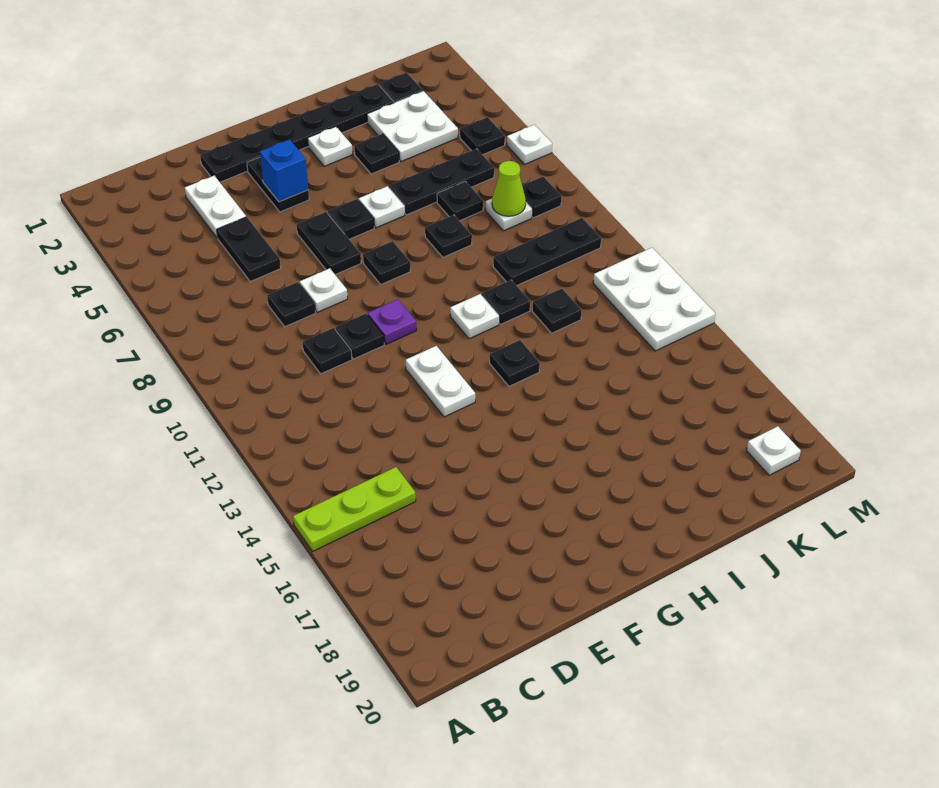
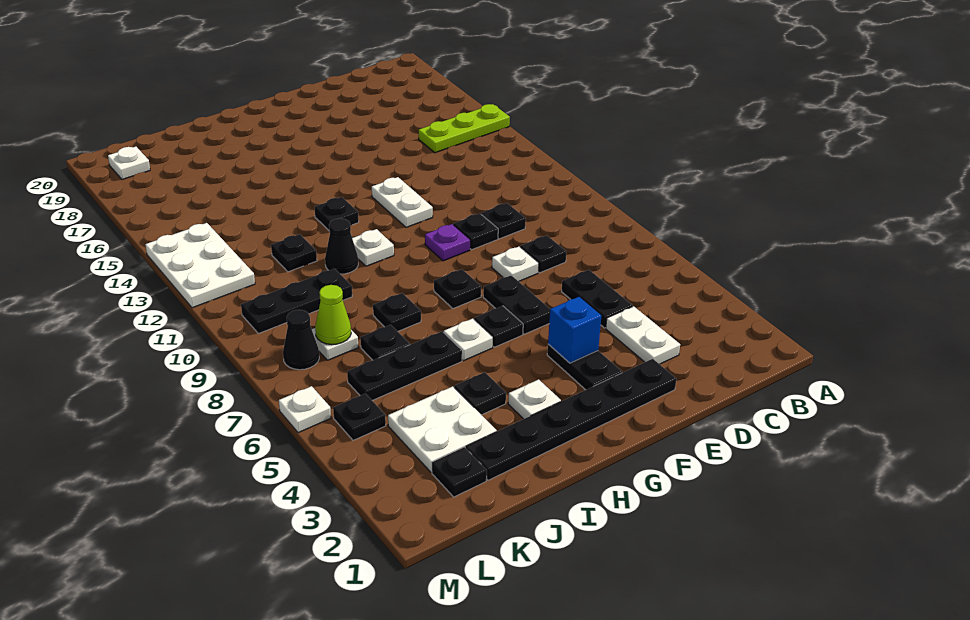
black plate I11 level 1 -> black cone I11 level 1
black plate L8 level 1 -> black cone L8 level 1

